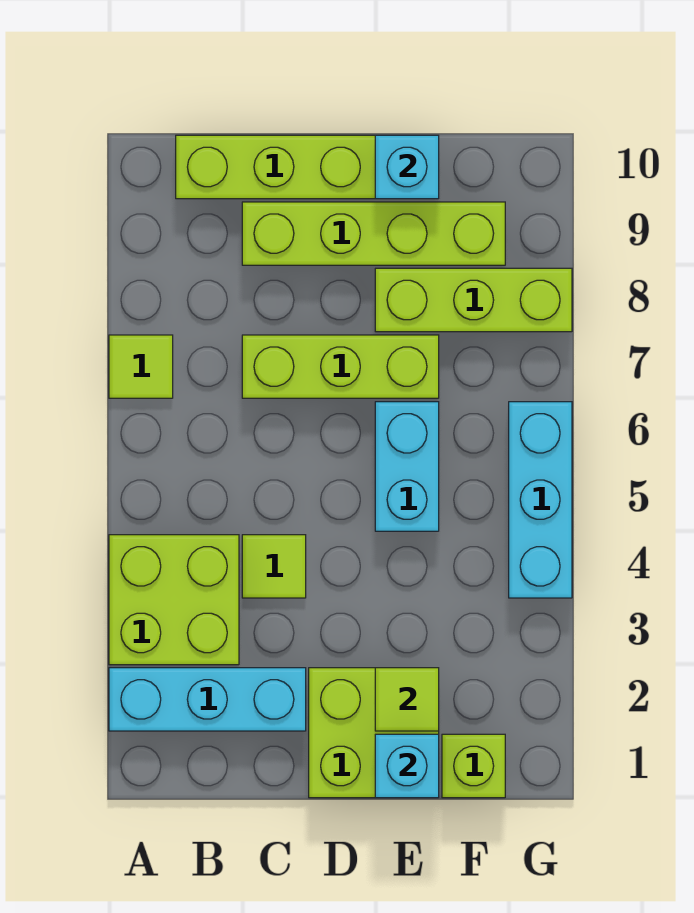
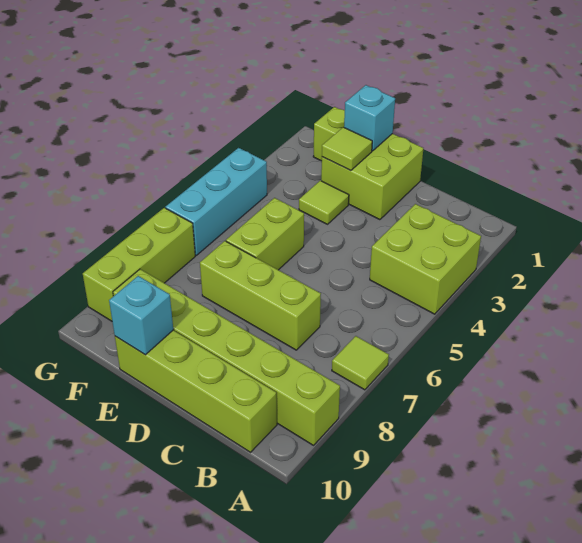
cyan brick A2:C2 level 1 -> none
lime tile C4 level 1 -> lime tile E3 level 1
lime brick C9:F9 level 1 -> lime brick A9:F9 level 1
cyan brick E5:E6 level 1 -> lime brick E5:E6 level 1
lime brick E8:G8 level 1 -> lime brick G7:G9 level 1

